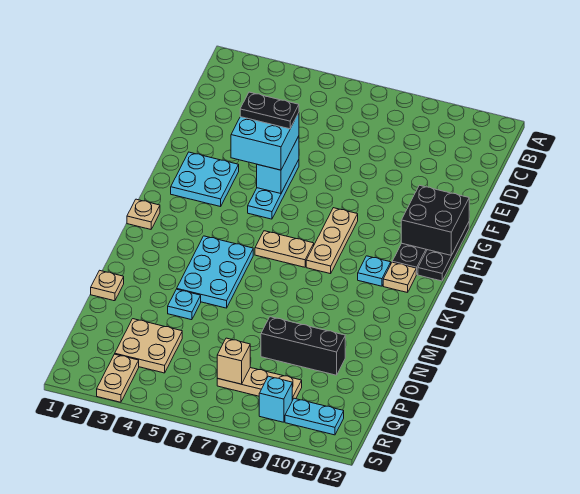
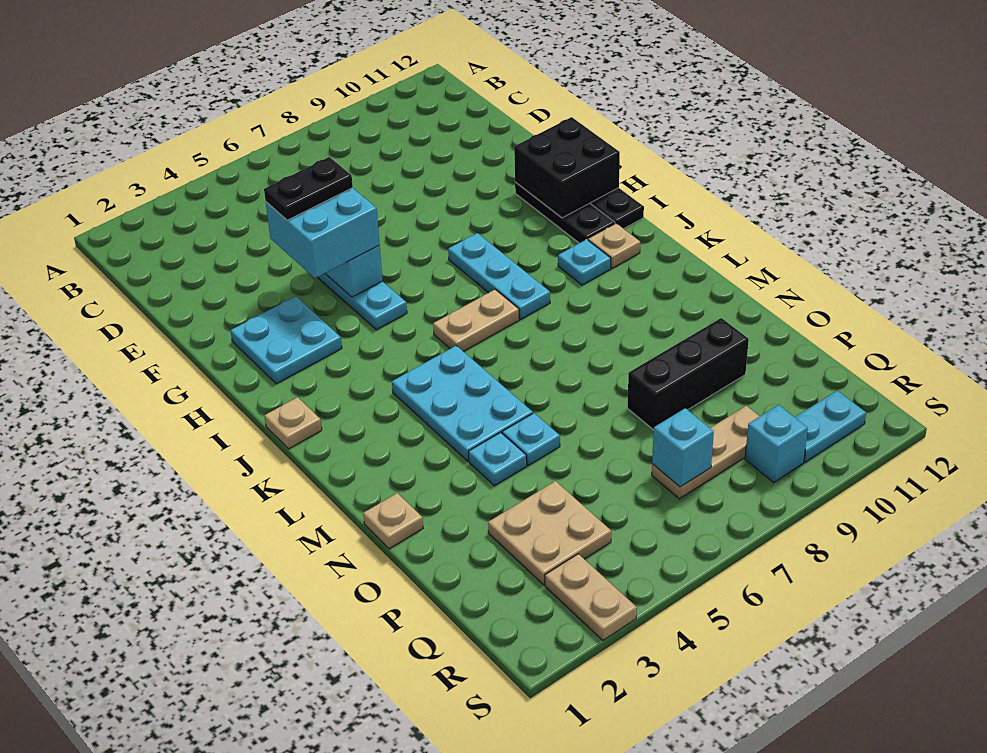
tan plate H8:J8 level 1 -> cyan plate H8:J8 level 1
none -> cyan plate N5 level 1
tan brick Q7 level 2 -> cyan brick Q7 level 2

